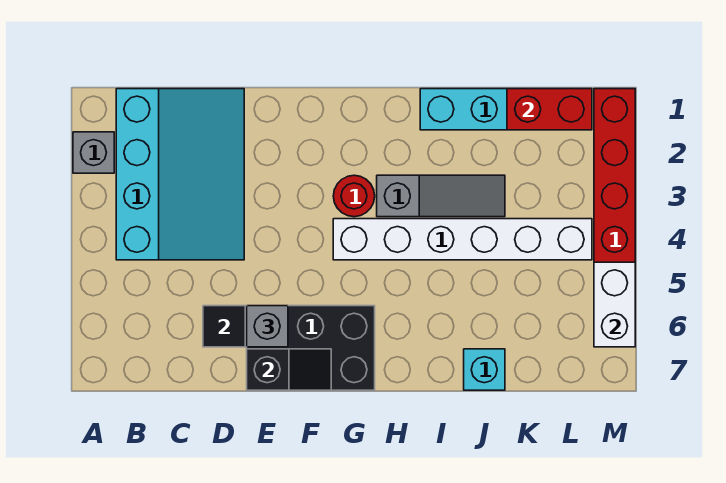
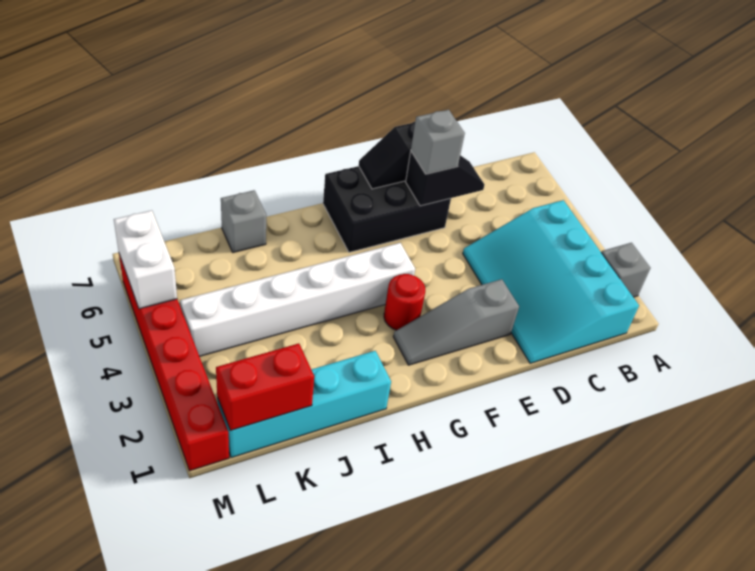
grey slope H3:J3 level 1 top H -> grey slope E2:G2 level 1 top E
cyan brick J7 level 1 -> grey brick J7 level 1

